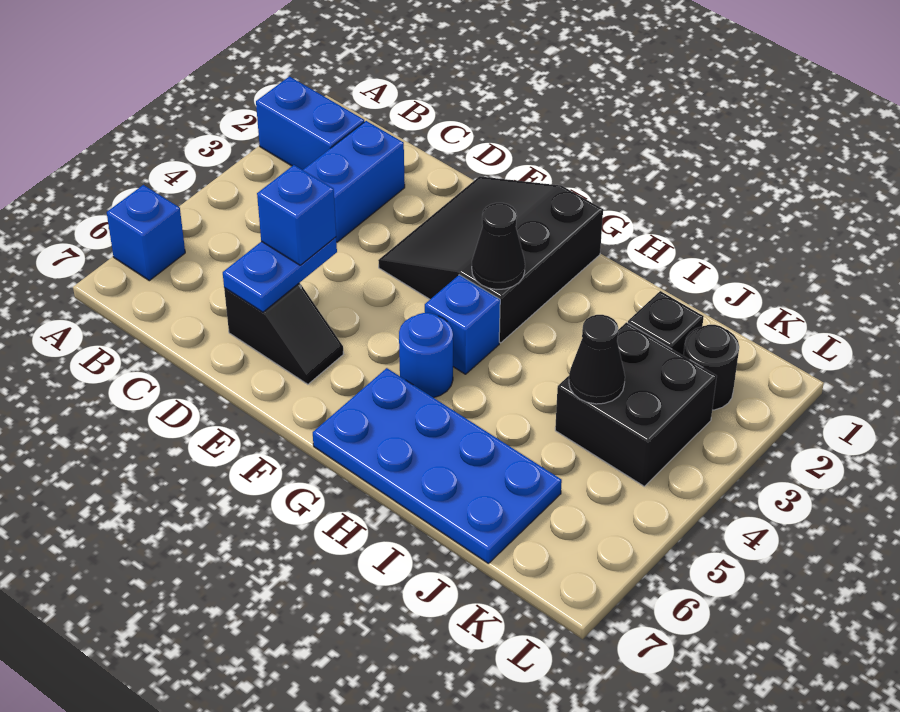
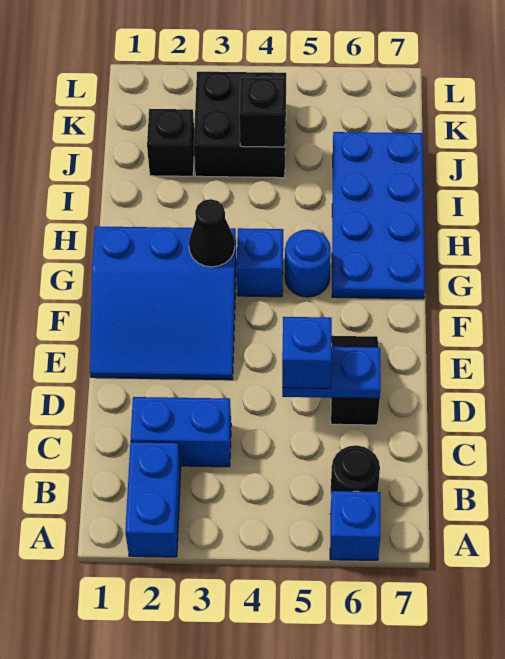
black slope E1:G3 level 1 top G -> blue slope E1:G3 level 1 top G
black cone J4 level 2 -> black brick J4 level 2
black round brick K2 level 1 -> black round brick B6 level 1

